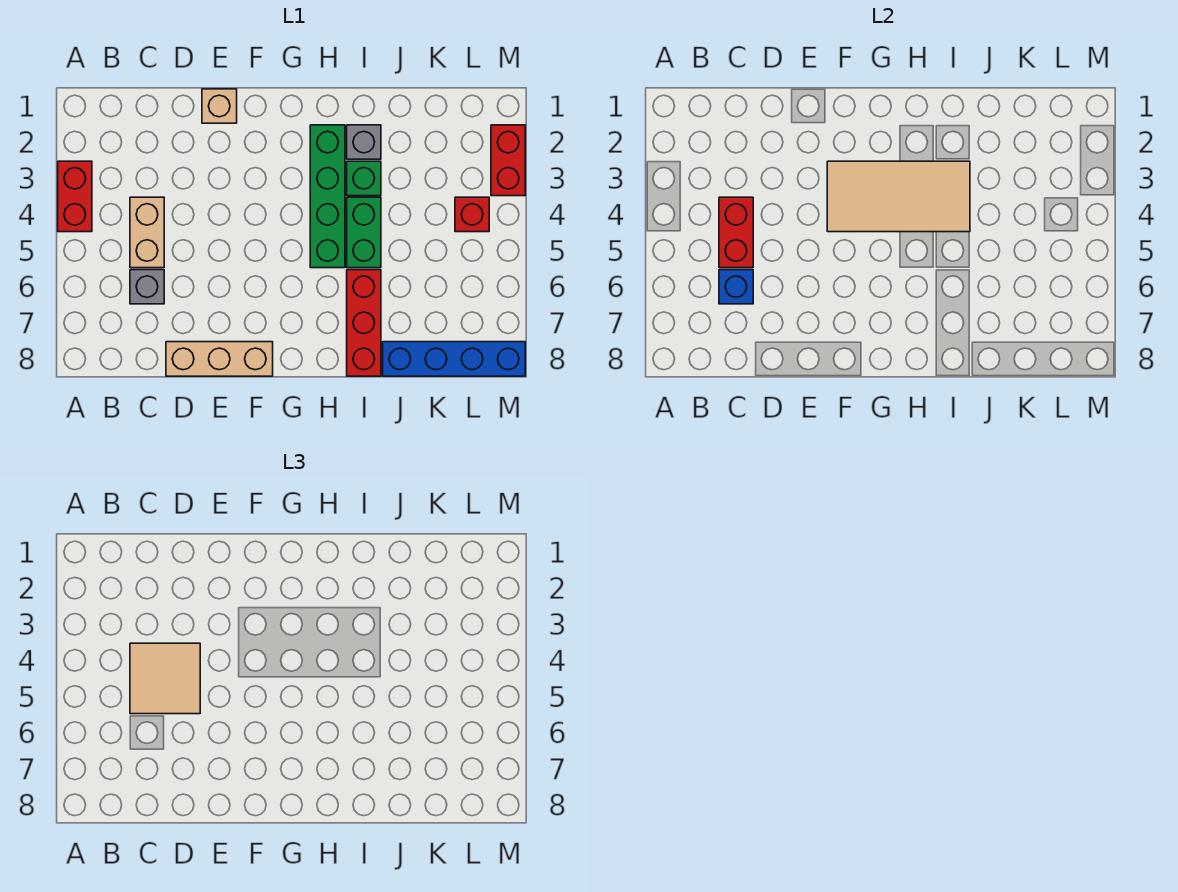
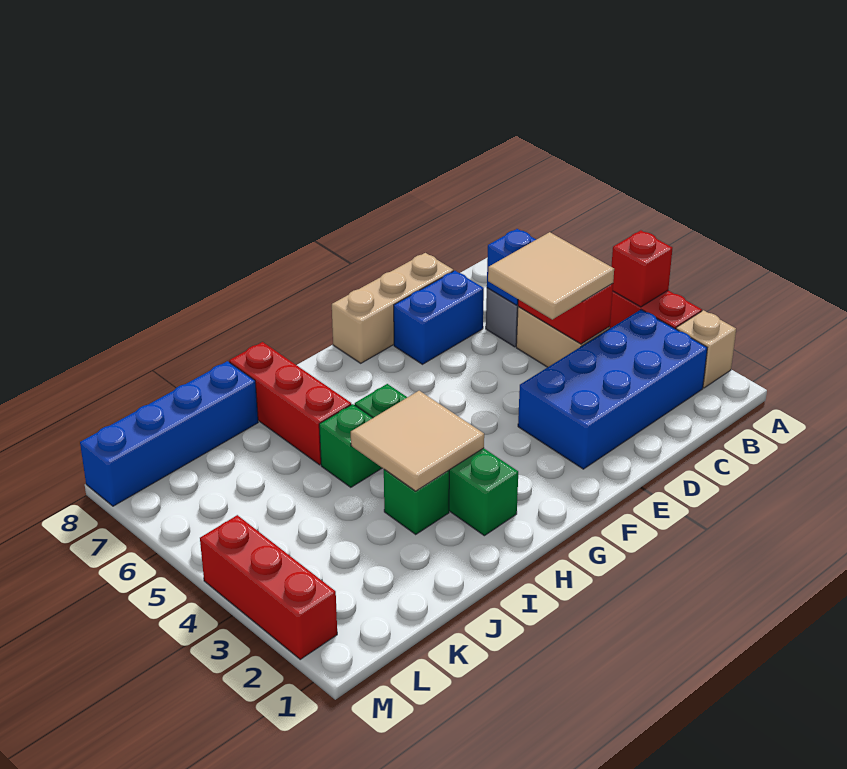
none -> blue brick B2:E3 level 1
none -> blue brick D7:E7 level 1
tan brick E1 level 1 -> tan brick A2 level 1
tan tile F3:I4 level 2 -> tan tile H3:I4 level 2
grey brick I2 level 1 -> none
green brick I4:I5 level 1 -> green brick I5 level 1
red brick L4 level 1 -> red brick A4 level 2
red brick M2:M3 level 1 -> red brick M2:M4 level 1

